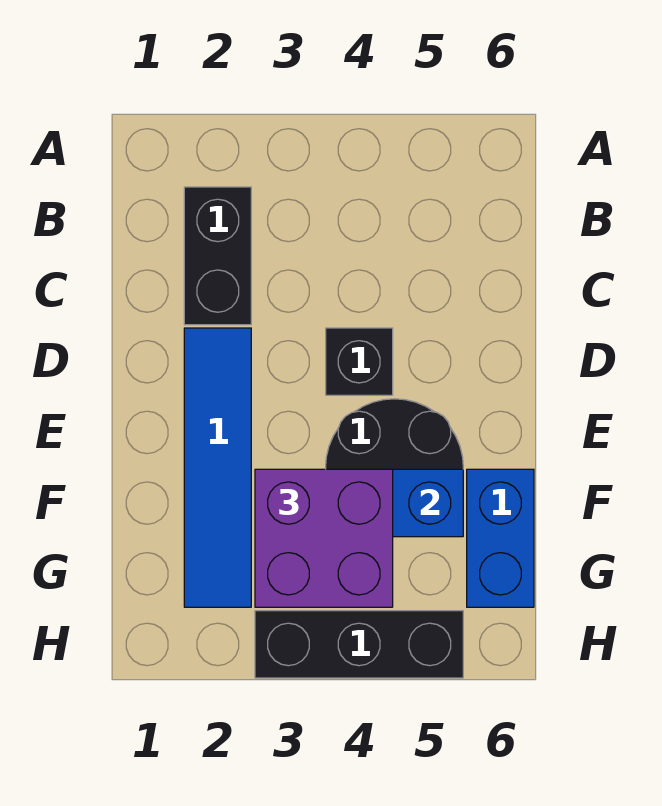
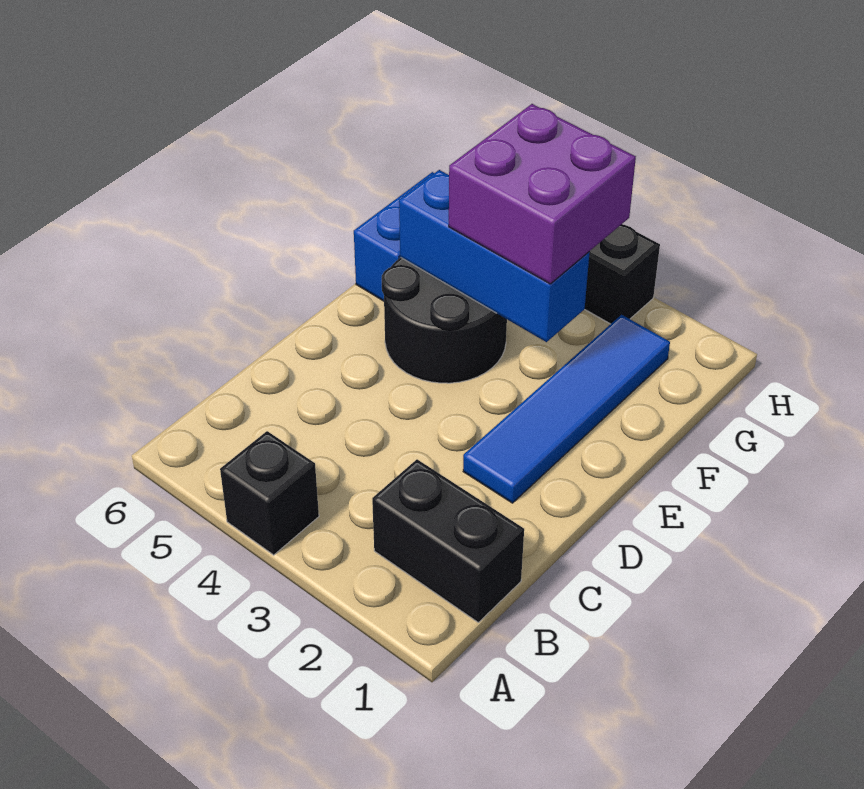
black brick B2:C2 level 1 -> black brick B1:B2 level 1
black brick D4 level 1 -> black brick A4 level 1

